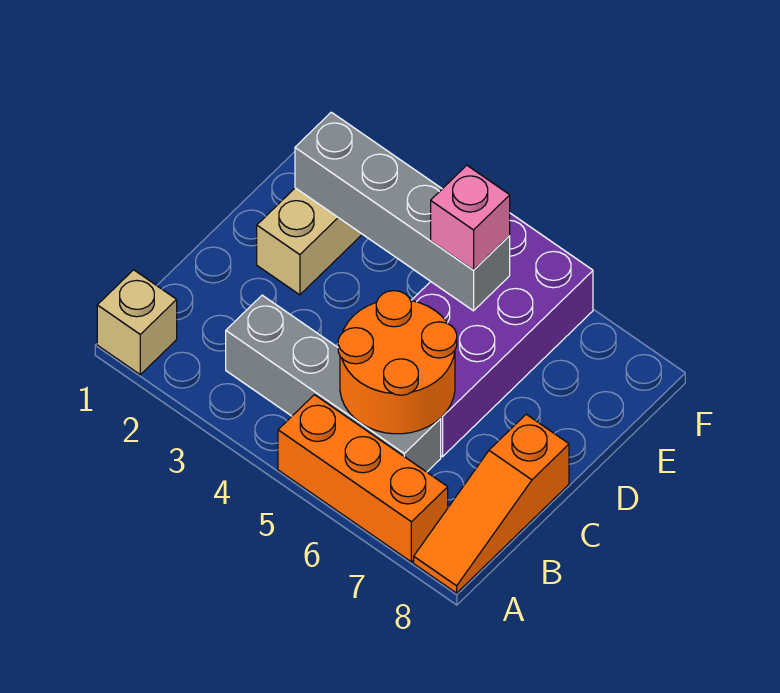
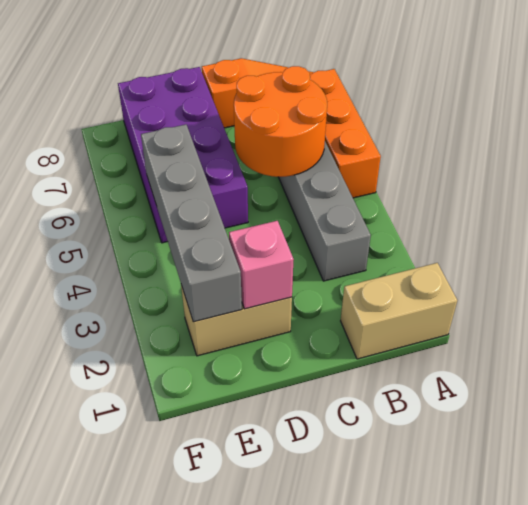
tan brick A1 level 1 -> tan brick A1:B1 level 1
purple brick C5:F6 level 1 -> purple brick D5:E8 level 1
pink brick E5 level 3 -> pink brick D2 level 2

